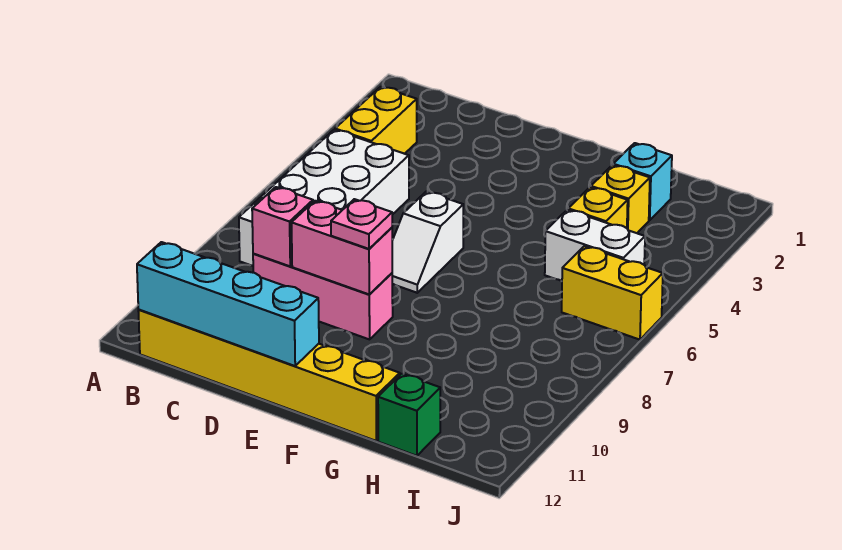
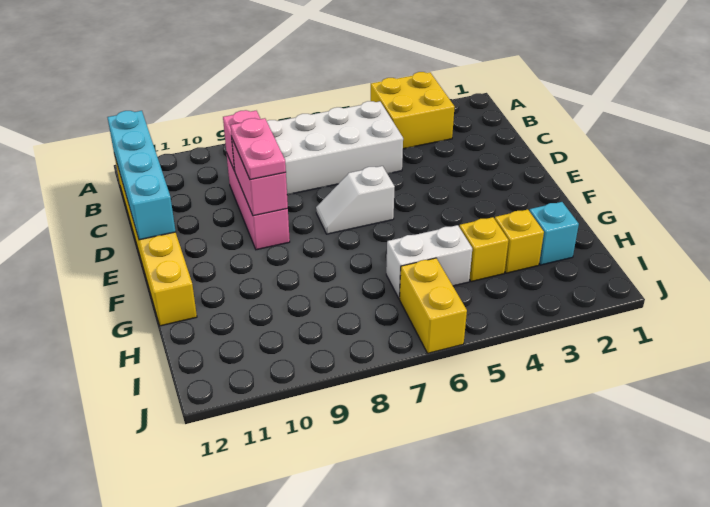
yellow brick B3:B4 level 1 -> yellow brick A3:B4 level 1
pink plate E9 level 3 -> pink plate D9:E9 level 3
white brick H5:I5 level 1 -> white brick H5:H6 level 1
green brick H12 level 1 -> none

